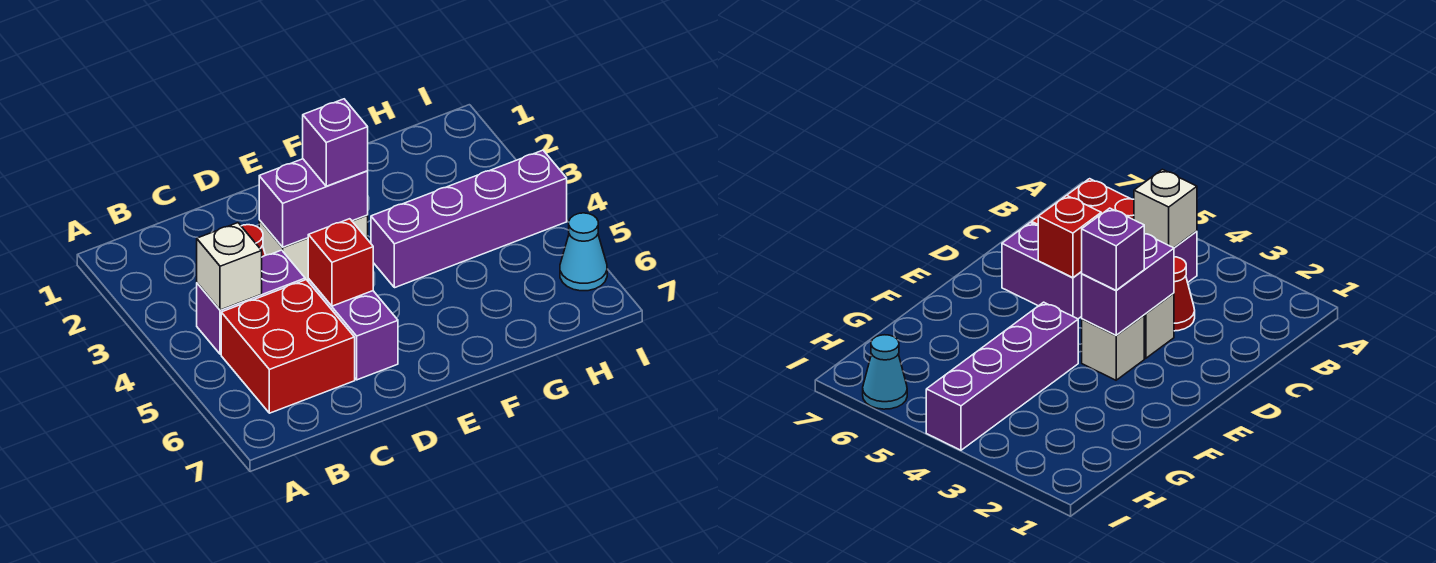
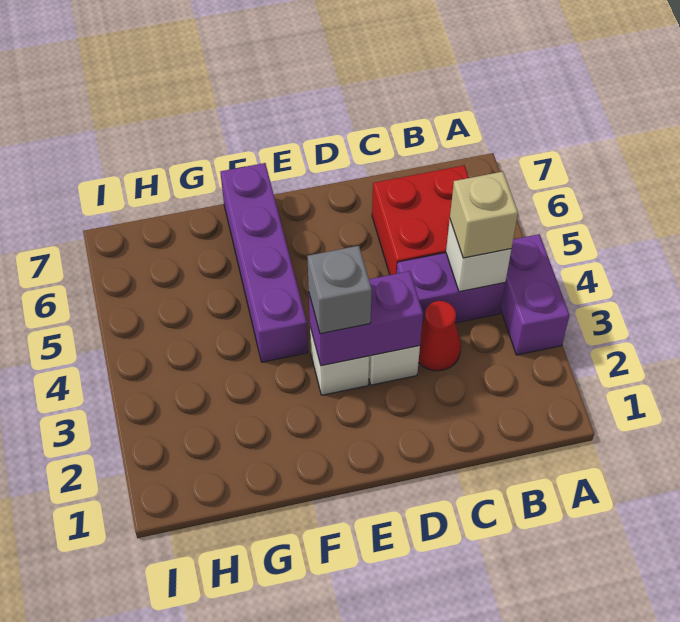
none -> tan brick B4 level 3
purple brick D5:D6 level 1 -> purple brick A3:A4 level 1
red brick D5 level 2 -> none
purple brick E3 level 3 -> grey brick E3 level 3
purple brick F4:I4 level 1 -> purple brick F4:F7 level 1
cyan cone I6 level 1 -> none

